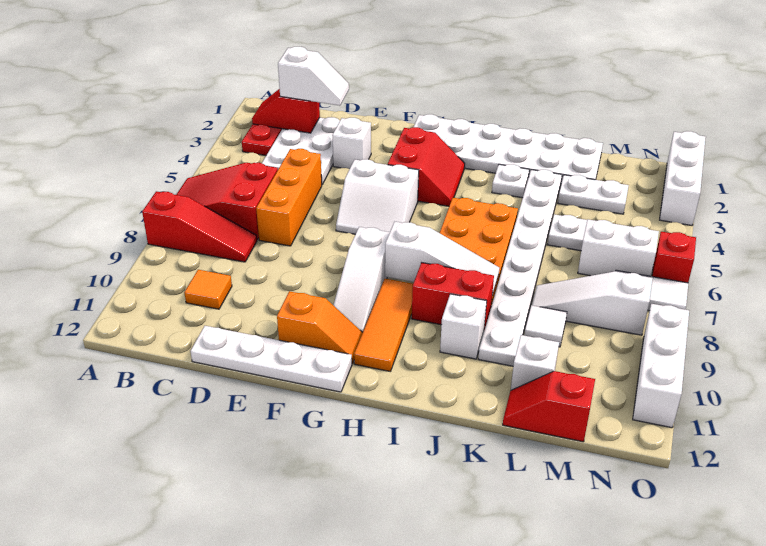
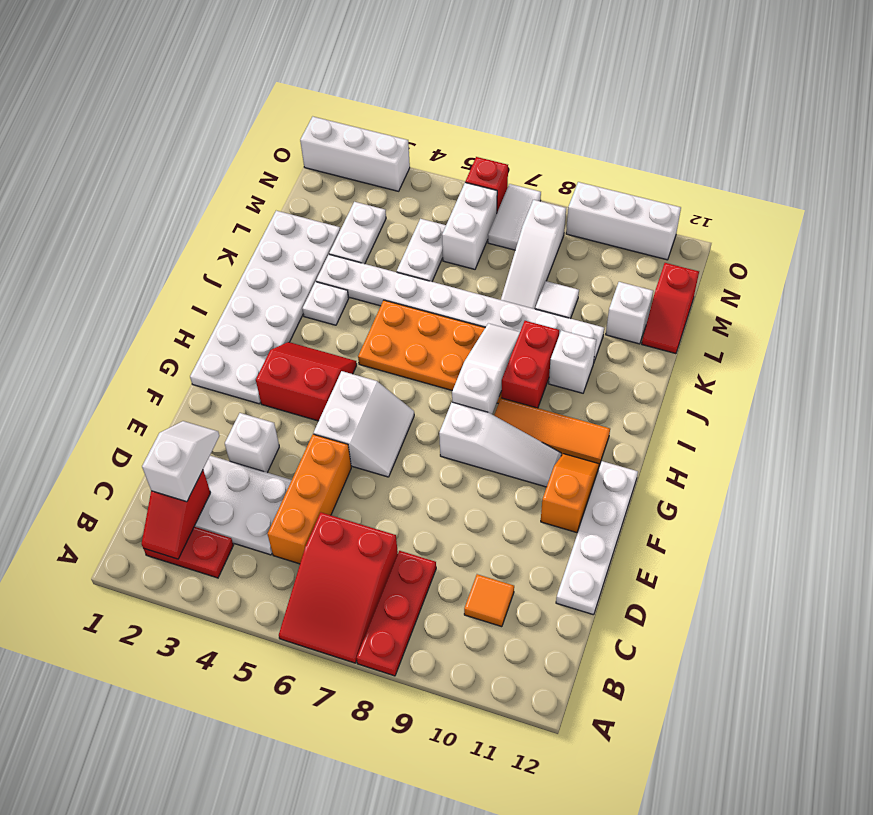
red slope A8:C8 level 1 top A -> red plate A8:C8 level 1
orange brick D5:D7 level 1 -> orange brick C5:E5 level 1

